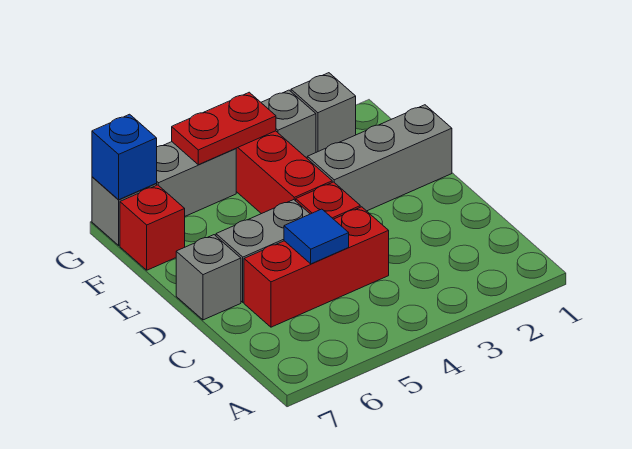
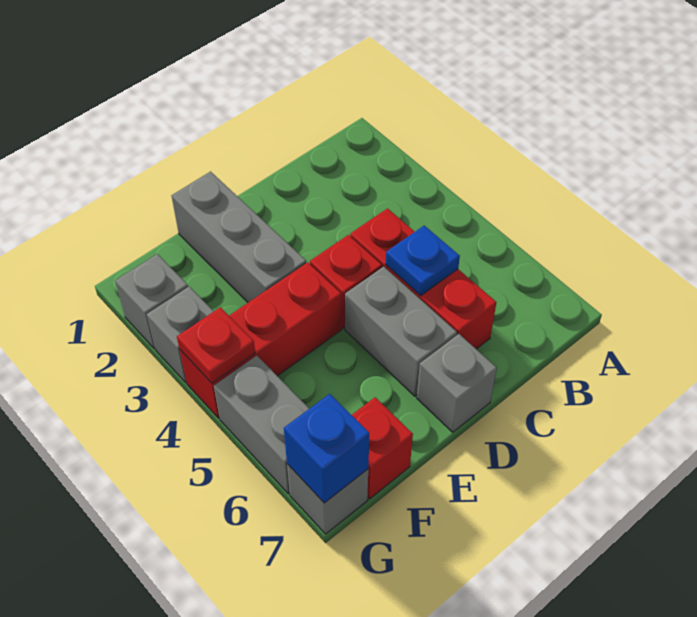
blue tile C5 level 2 -> blue plate C5 level 2
red plate G4:G5 level 2 -> red plate G4 level 2

